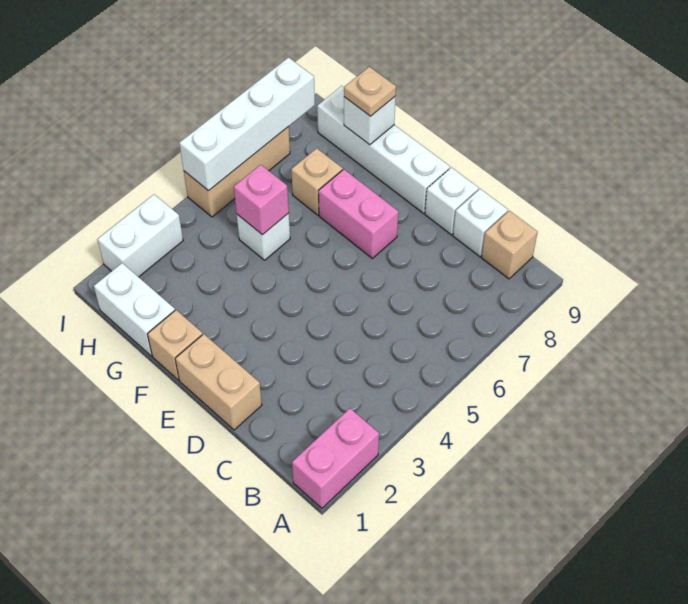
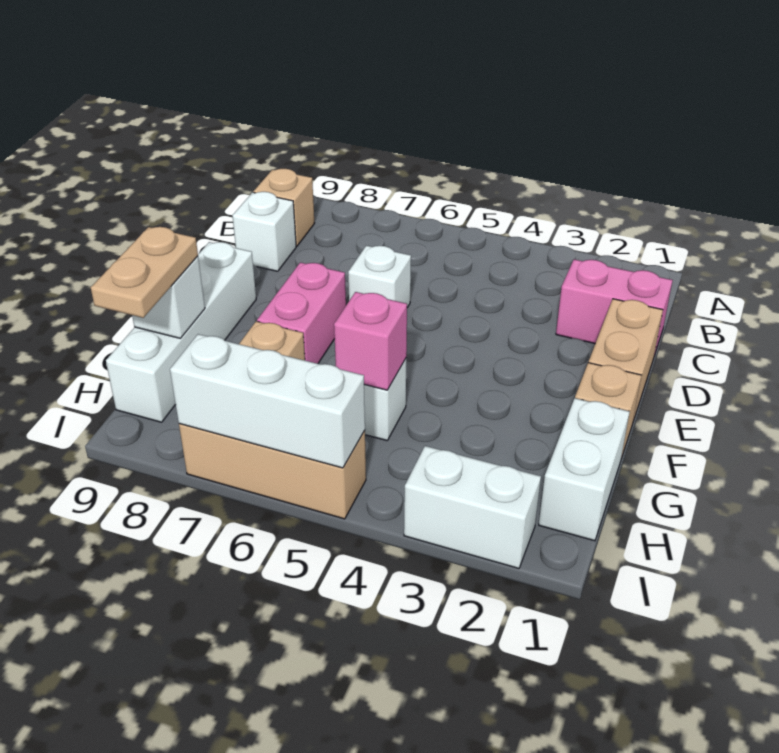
pink brick A1:A2 level 1 -> pink brick C1:C2 level 1
white brick D9 level 1 -> white brick D6 level 1
tan plate G9 level 3 -> tan plate G9:H9 level 3
white brick I5:I8 level 2 -> white brick I5:I7 level 2

